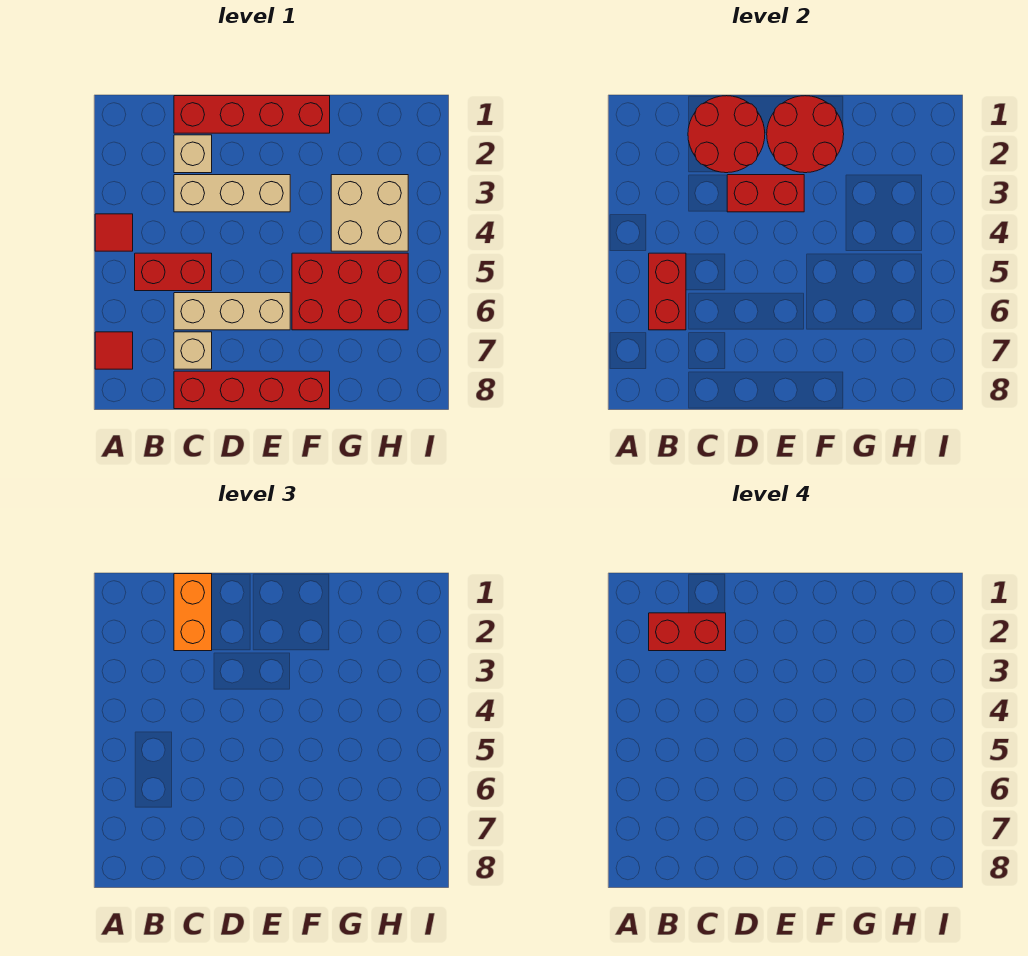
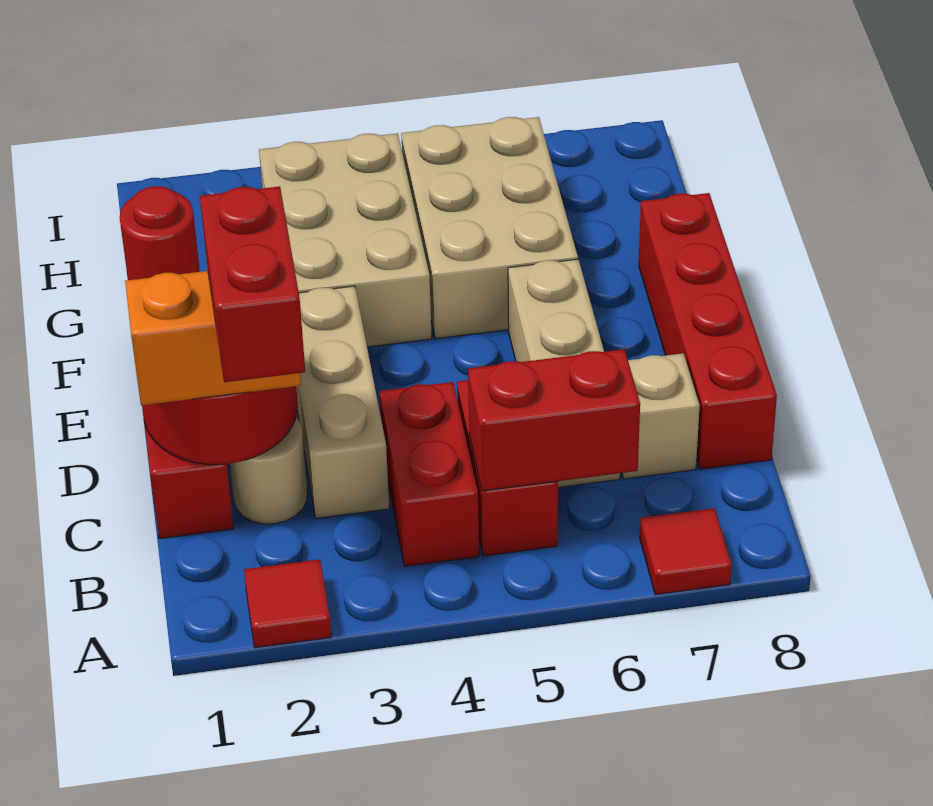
red tile A4 level 1 -> red tile A2 level 1
tan brick C2 level 1 -> tan round brick C2 level 1
red brick D3:E3 level 2 -> red brick B4:C4 level 1
red round brick E1:F2 level 2 -> red round brick F1 level 2
red brick F5:H6 level 1 -> tan brick F5:H6 level 1
tan brick G3:H4 level 1 -> tan brick F3:H4 level 1

